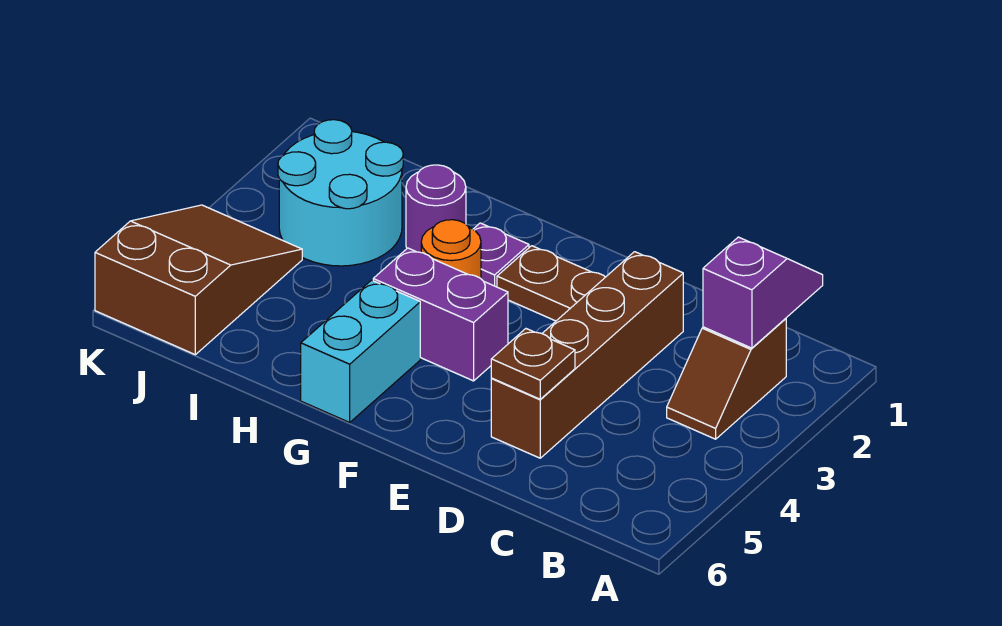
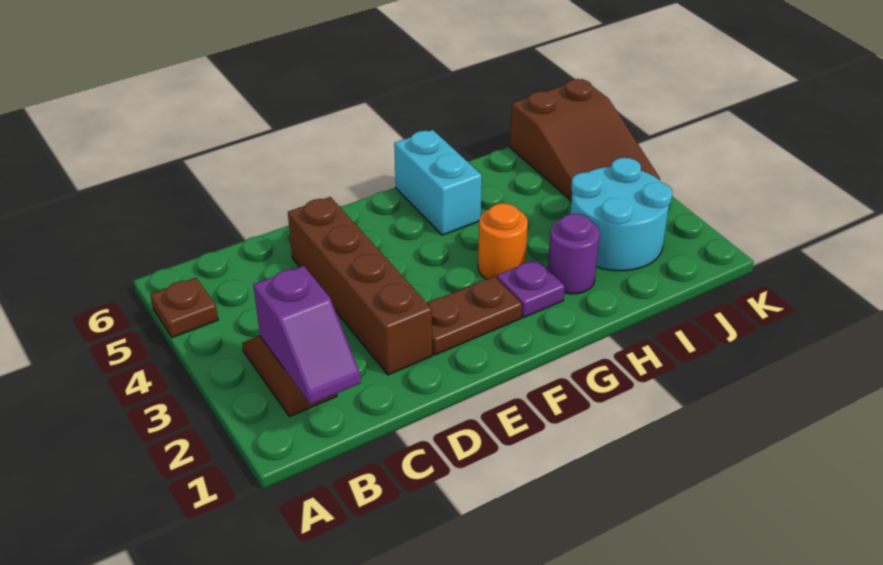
brown plate D5 level 2 -> brown plate A5 level 1
purple brick F4:G4 level 1 -> none

